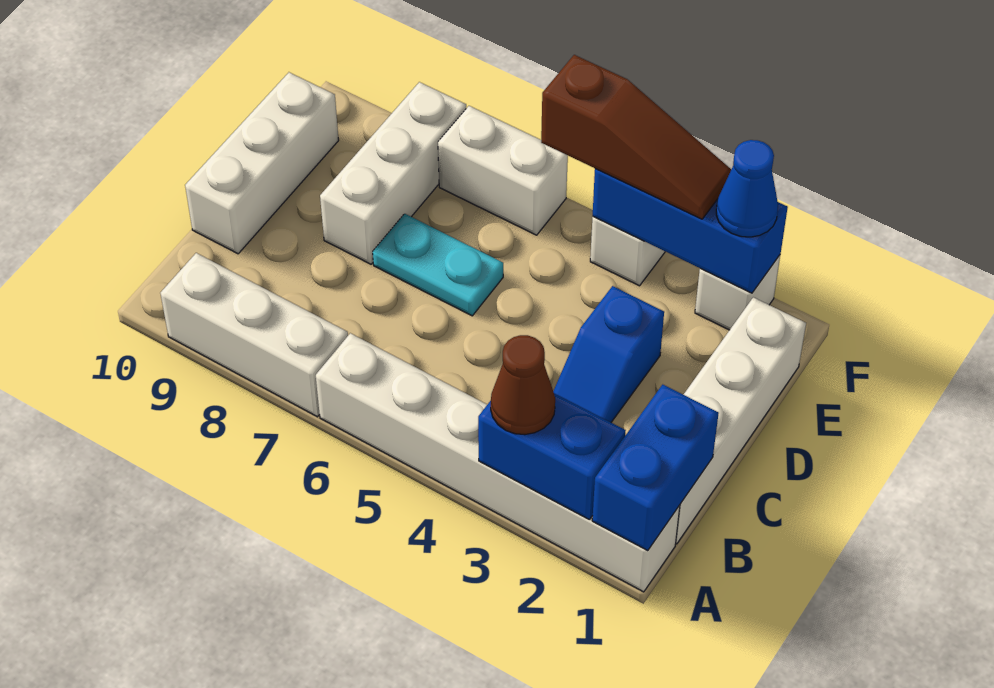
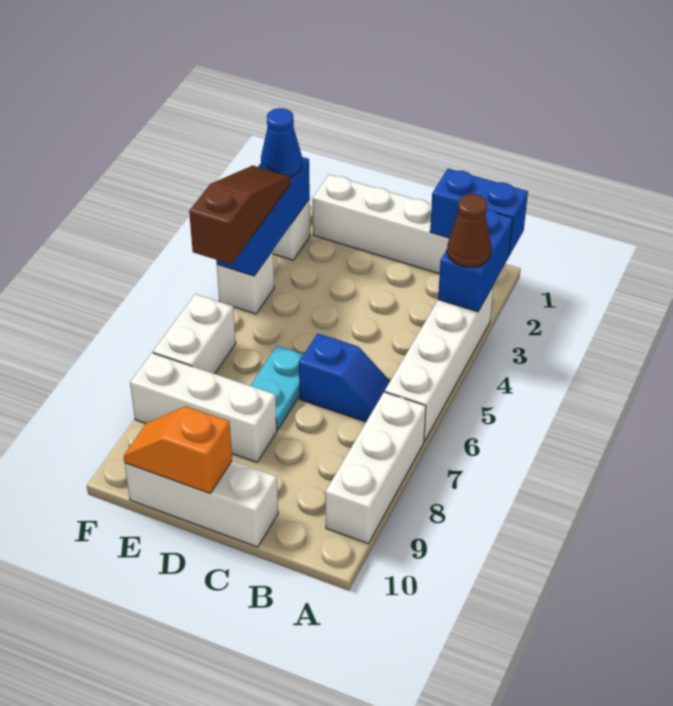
white brick A1:A6 level 1 -> white brick A3:A6 level 1
blue slope C3:D3 level 1 top D -> blue slope B6:C6 level 1 top C
none -> orange slope D10:E10 level 2 top D

